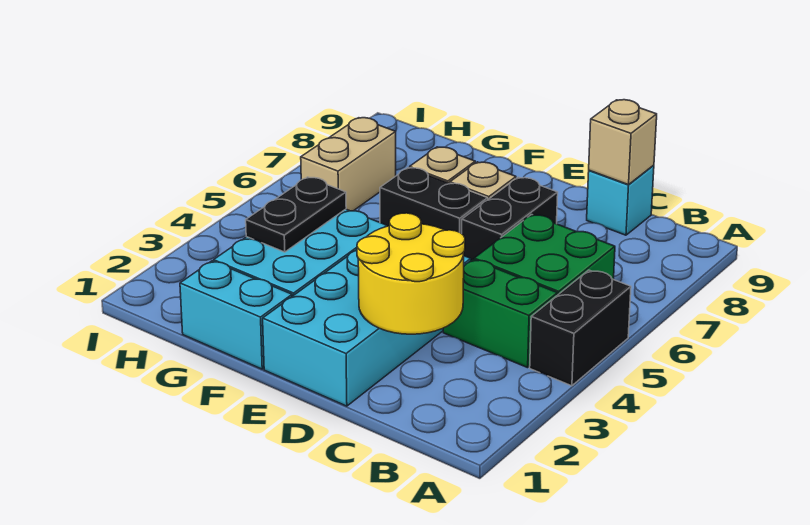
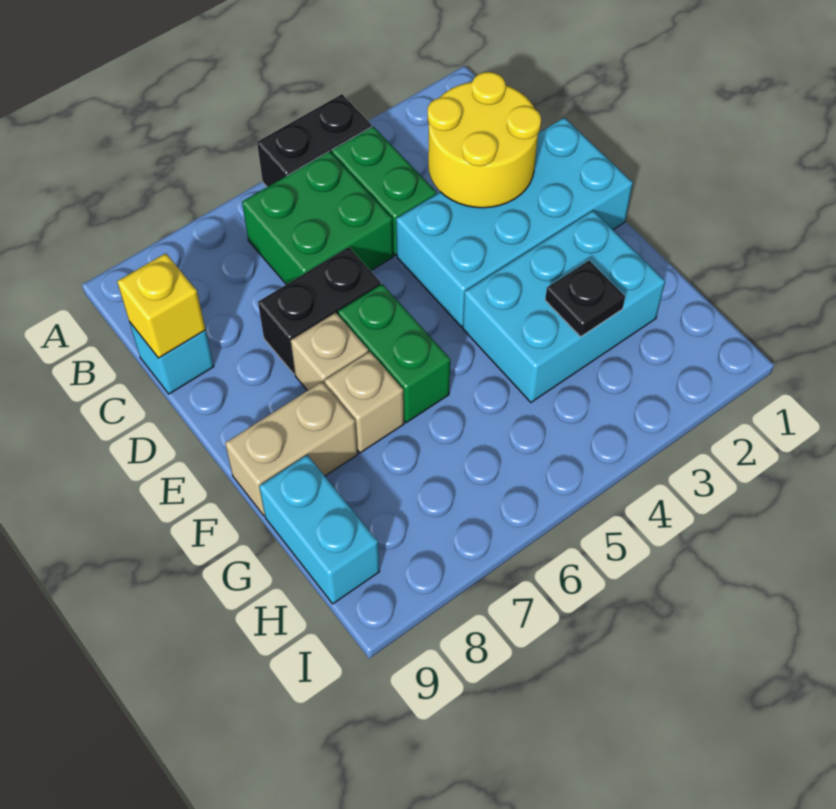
tan brick C9 level 2 -> yellow brick C9 level 2
black brick E6:F6 level 1 -> green brick E6:F6 level 1
cyan brick F1:G1 level 1 -> cyan brick G9:H9 level 1
black plate G3:G4 level 2 -> black plate G3 level 2
tan brick H6:H7 level 1 -> tan brick F8:F9 level 1

